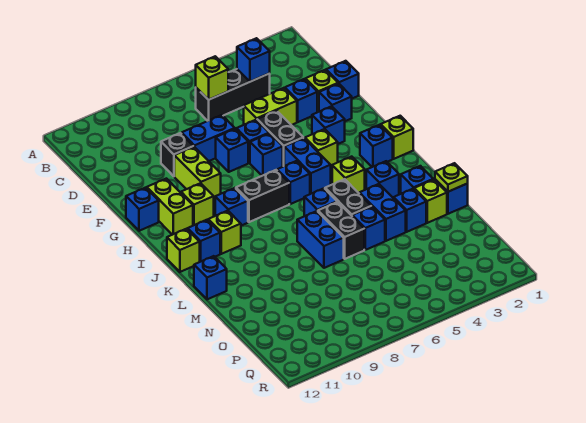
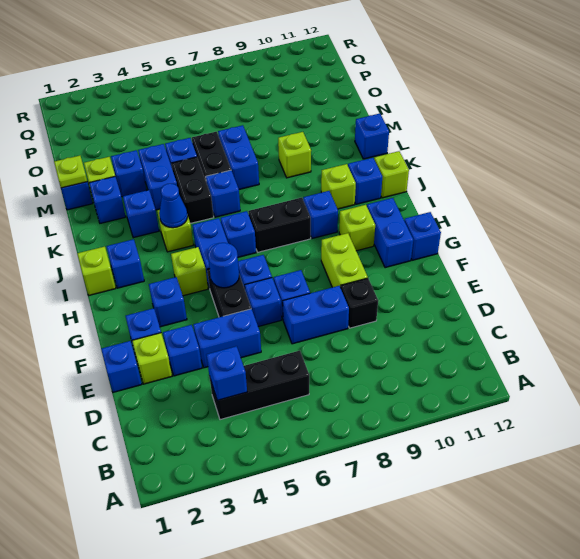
lime brick C6 level 2 -> lime brick L9 level 1
lime brick E4:E5 level 1 -> blue brick E4:E5 level 1
none -> blue round brick G5 level 2
lime brick G11:H11 level 1 -> blue brick G11:H11 level 1
none -> blue cone J4 level 2

